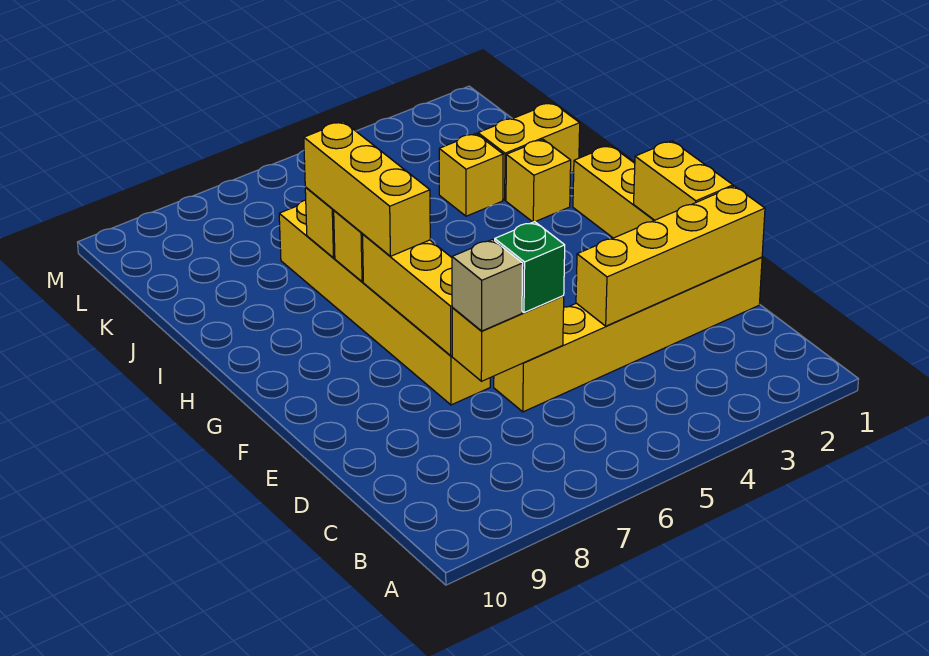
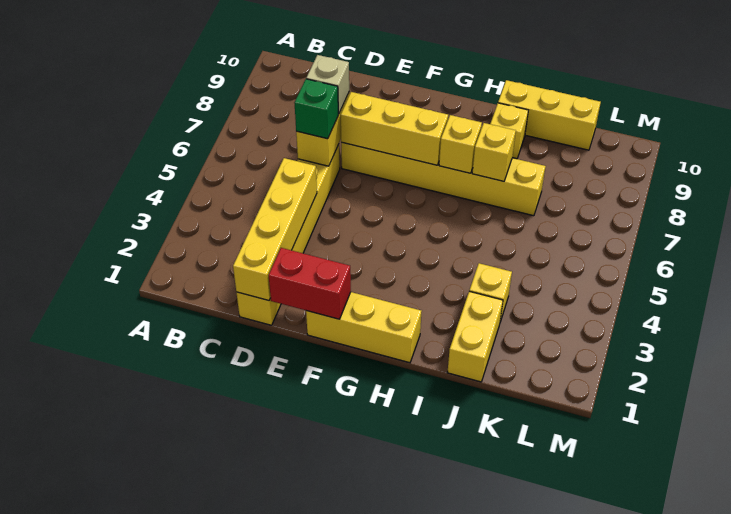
yellow brick E1:F1 level 2 -> red brick E1:F1 level 2
yellow brick G7:I7 level 3 -> yellow brick I10:K10 level 1
yellow brick I2 level 1 -> yellow brick I9 level 1

